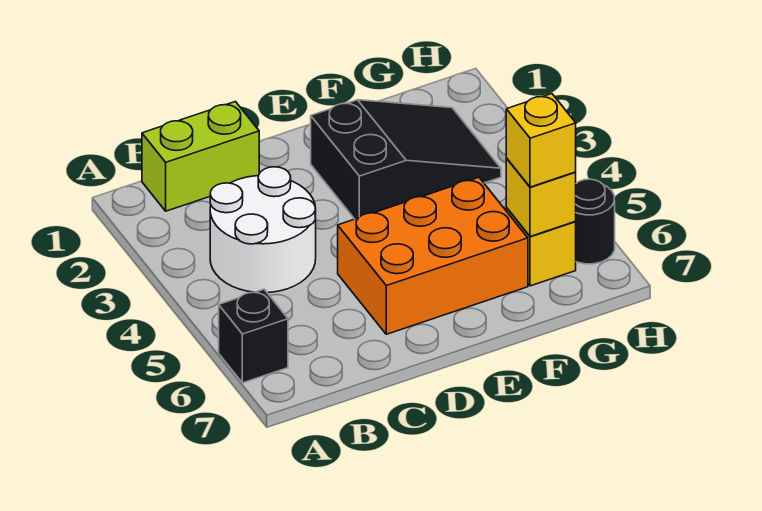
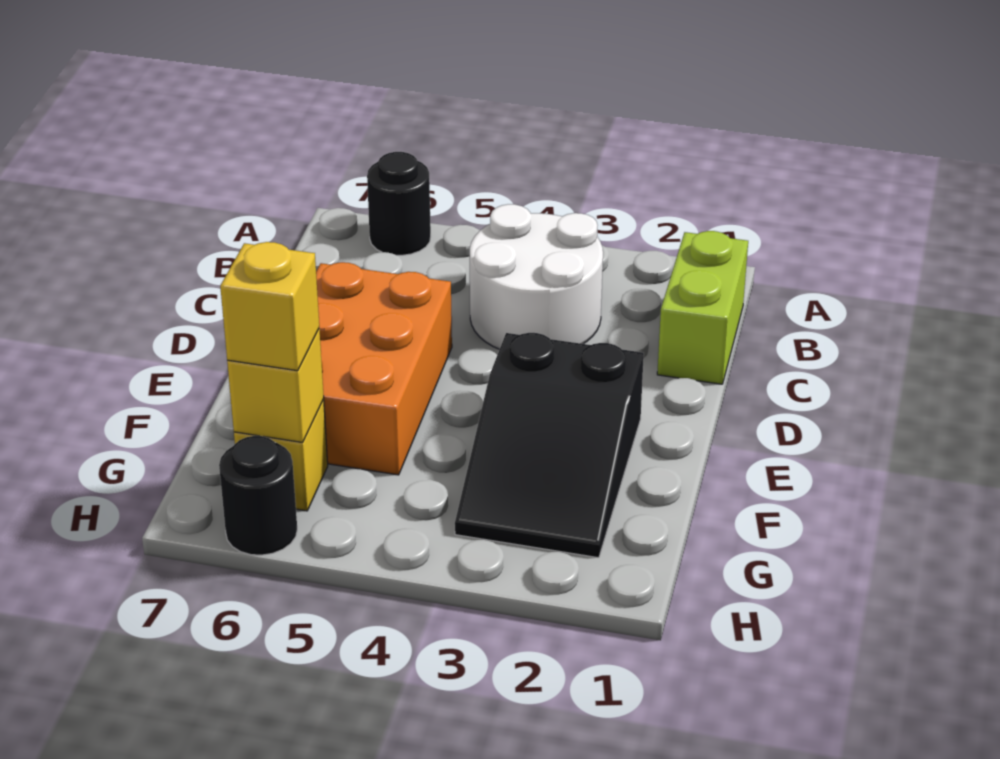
black brick A6 level 1 -> black round brick A6 level 1

